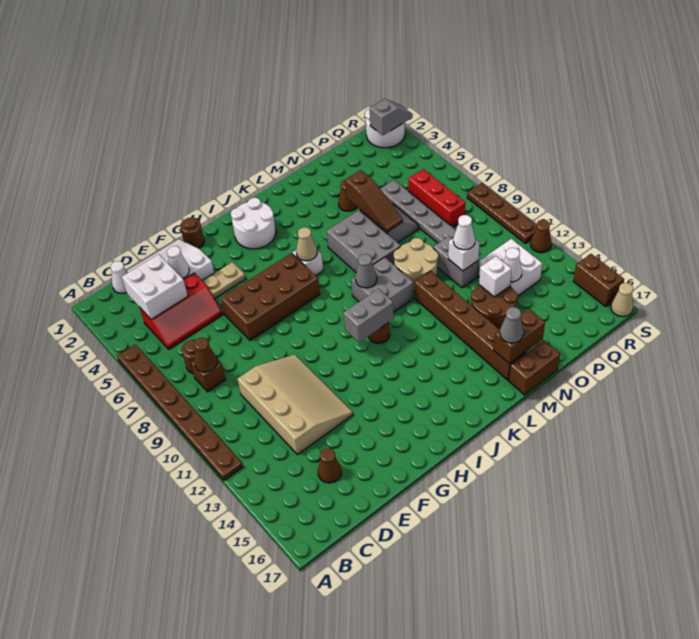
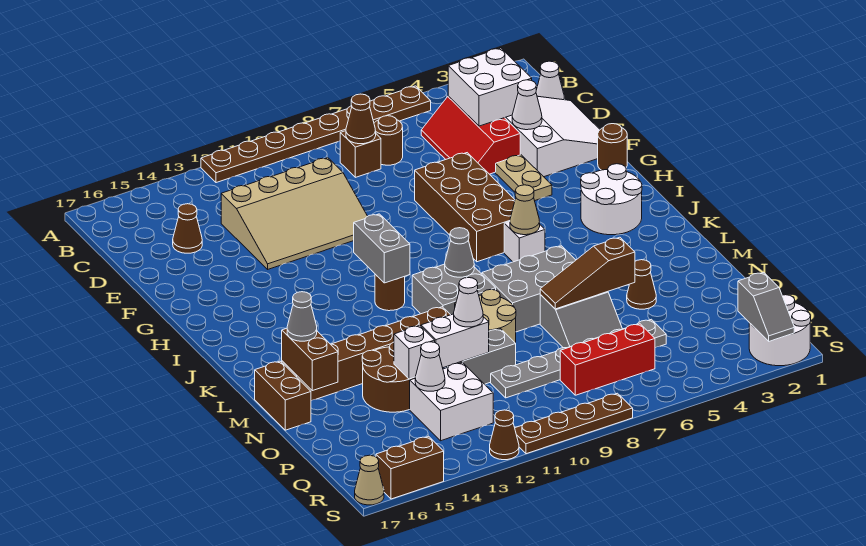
white brick O11 level 2 -> white brick O11:O12 level 2

